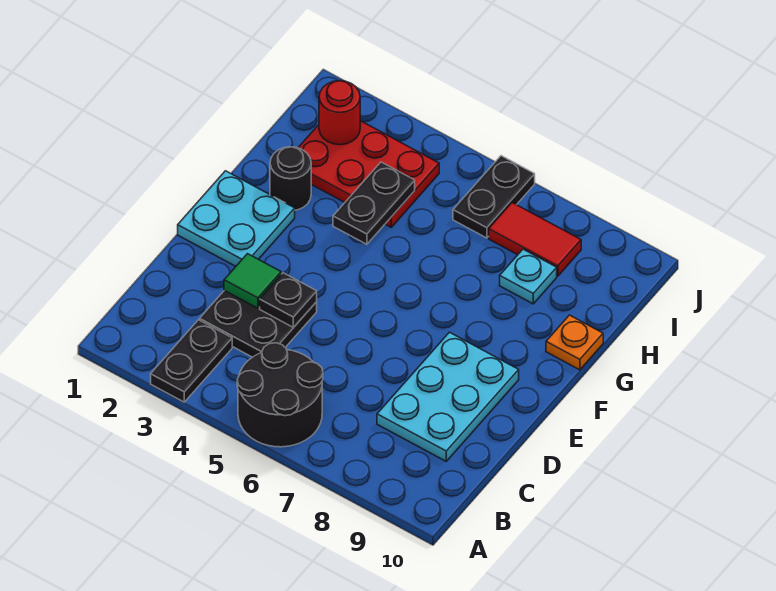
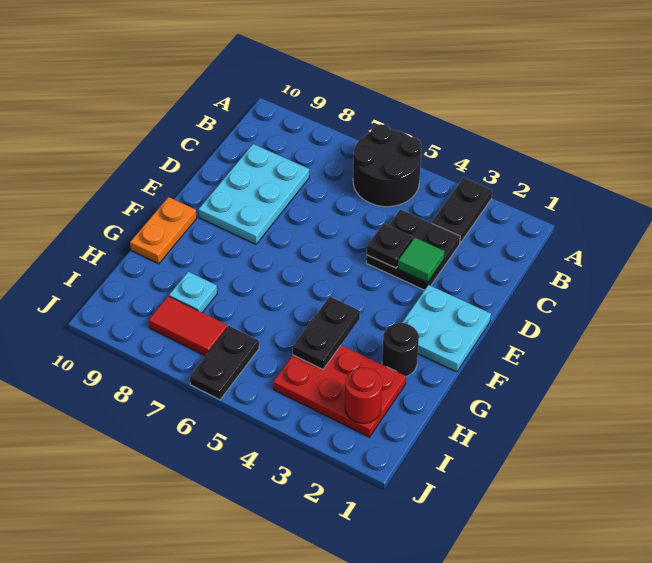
orange plate G10 level 1 -> orange plate F10:G10 level 1

